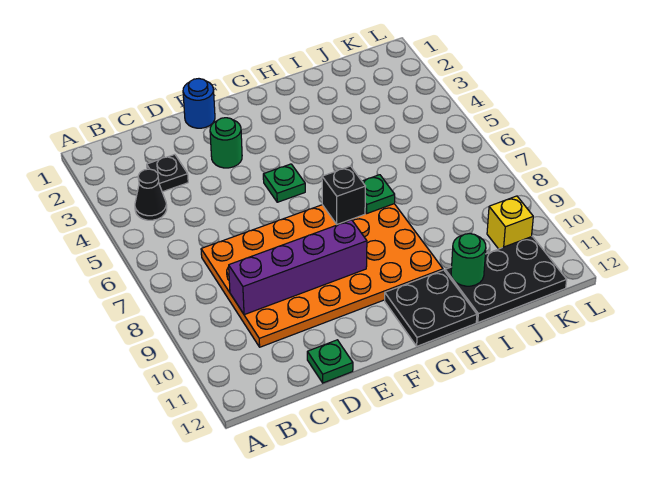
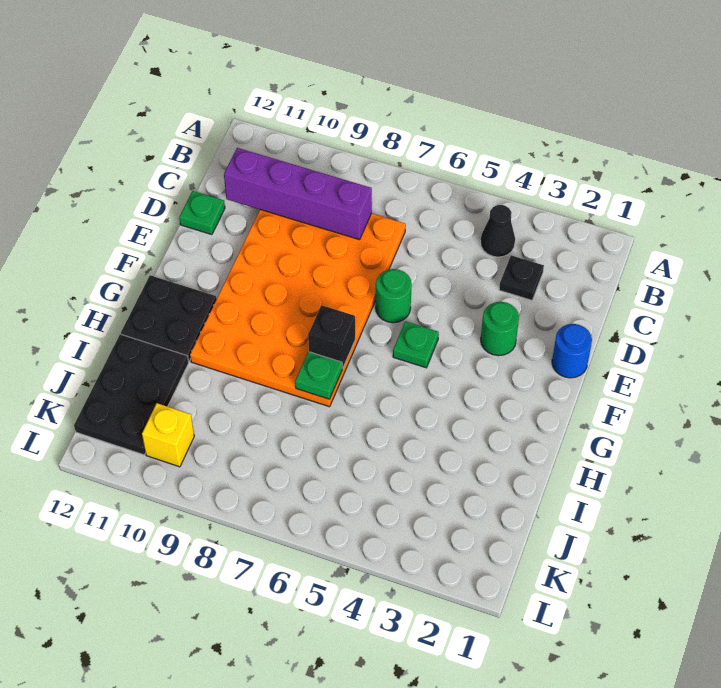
purple brick C9:F9 level 2 -> purple brick C8:C11 level 2
green round brick I11 level 2 -> green round brick E6 level 1

